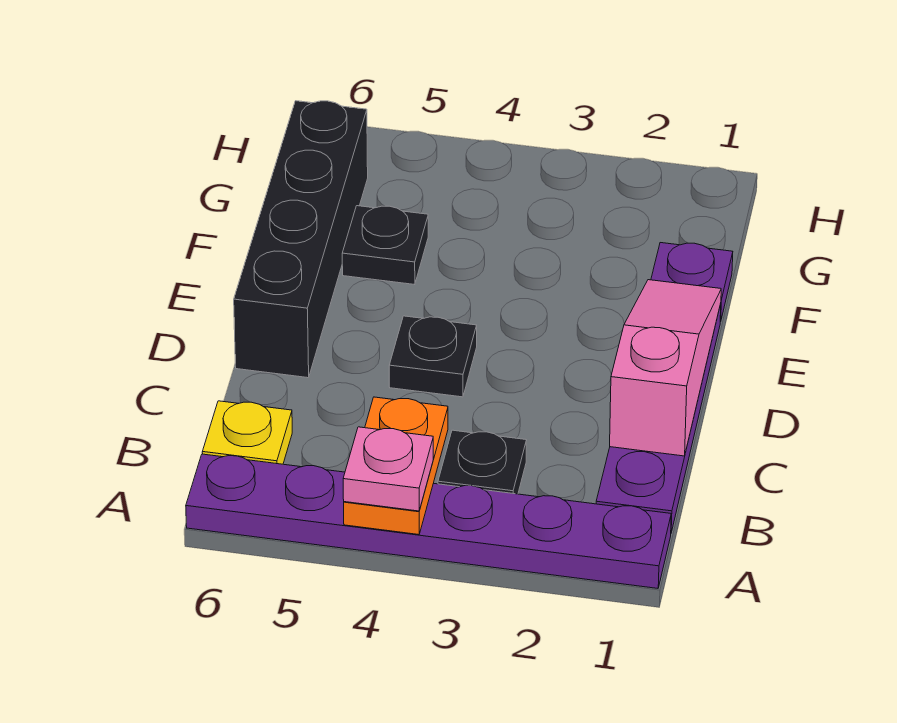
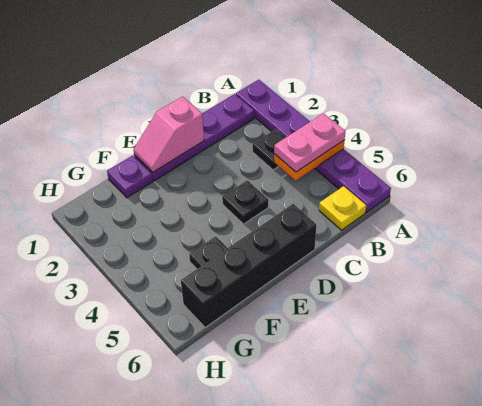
pink plate A4 level 3 -> pink plate A4:B4 level 3
pink slope C1:E1 level 2 top C -> pink slope D1:E1 level 2 top D

